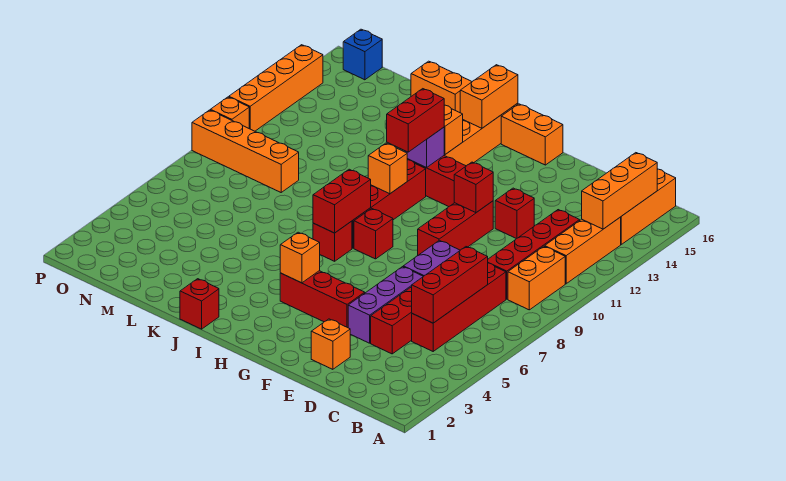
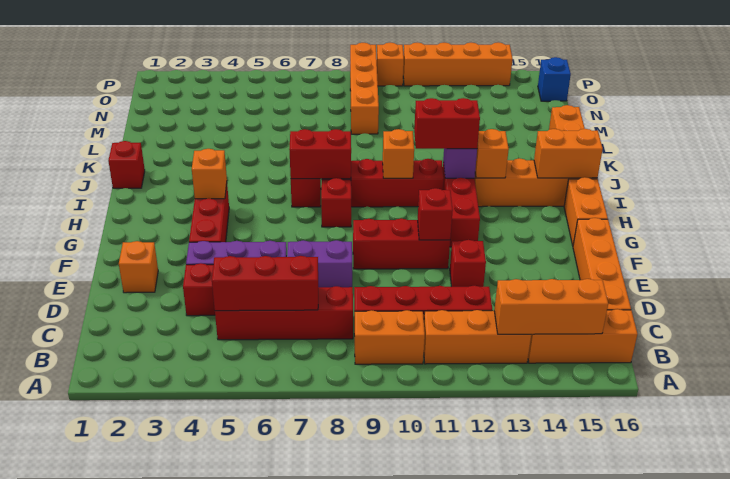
none -> orange brick C16:F16 level 1

